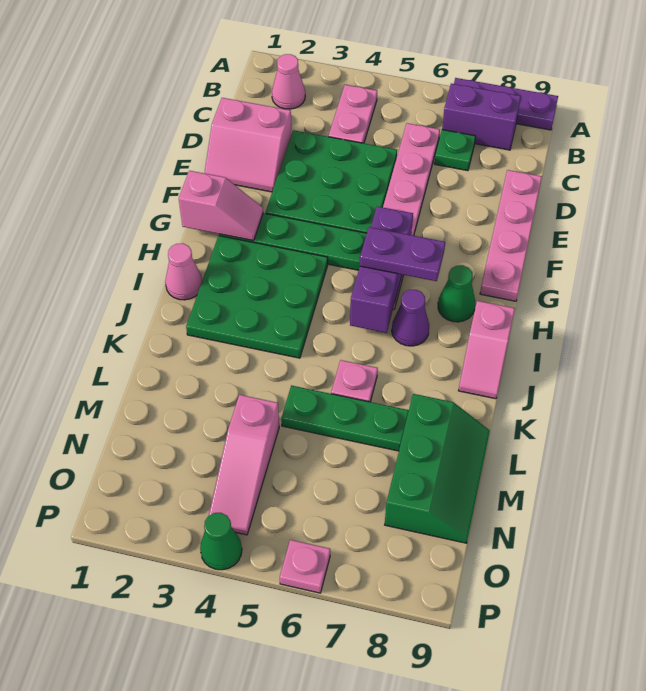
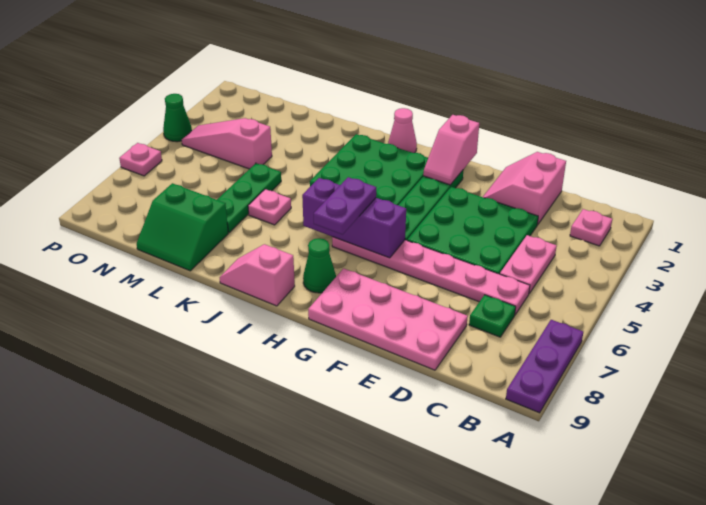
pink cone B2 level 1 -> pink plate B2 level 1
pink plate B4:C4 level 1 -> pink plate C4:C5 level 1
purple brick B7:B8 level 1 -> none
pink plate D9:G9 level 1 -> pink plate D8:G9 level 1
purple cone I7 level 1 -> none
green slope L8:N9 level 1 top 8 -> green slope L8:M9 level 1 top 8

